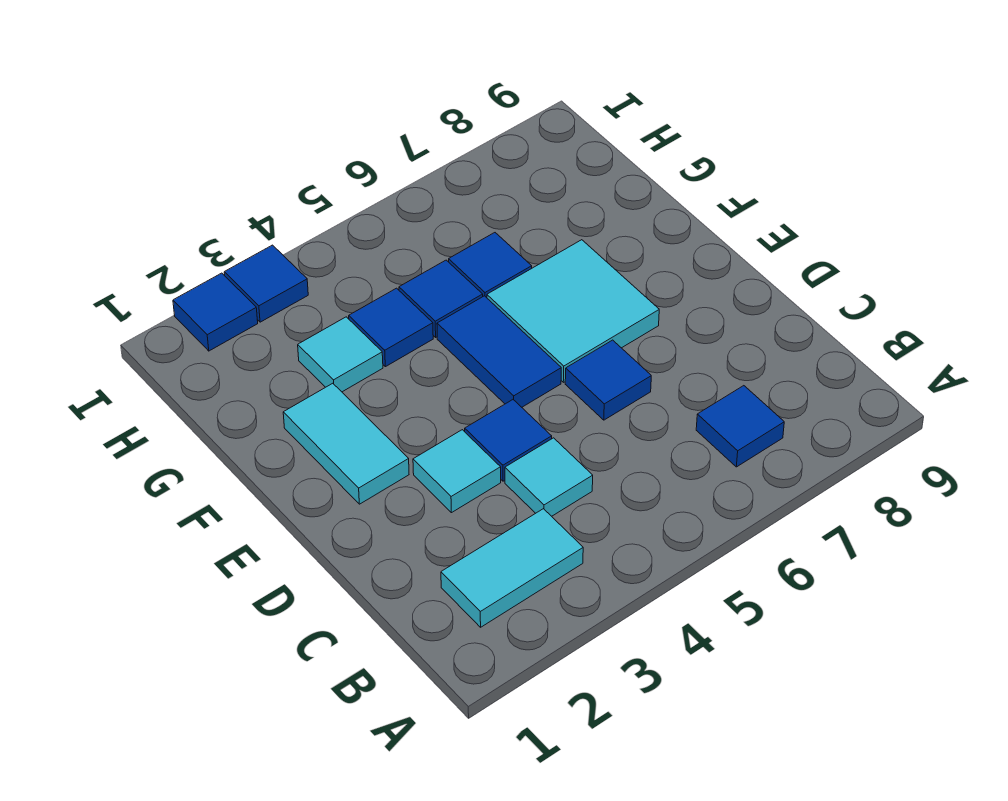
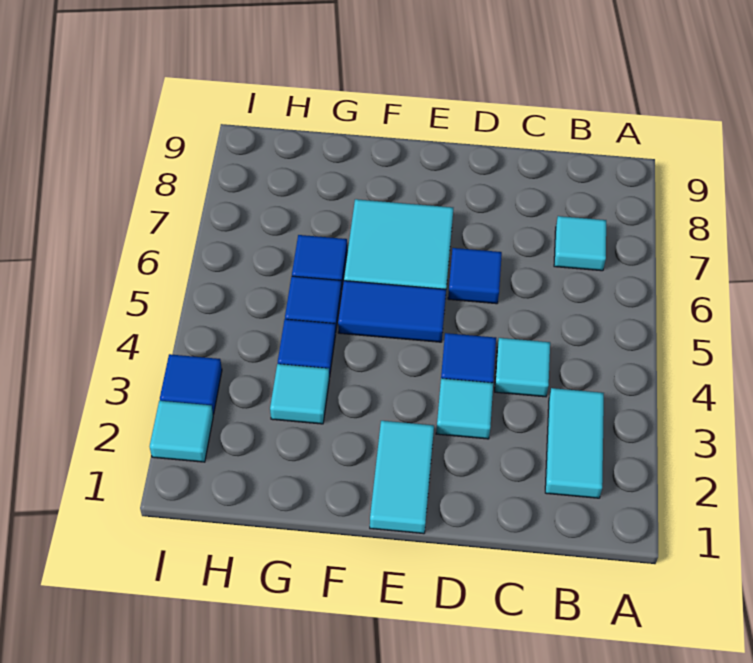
blue tile B7 level 1 -> cyan tile B7 level 1
cyan tile E2:F2 level 1 -> cyan tile E1:E2 level 1
blue tile I2 level 1 -> cyan tile I2 level 1

